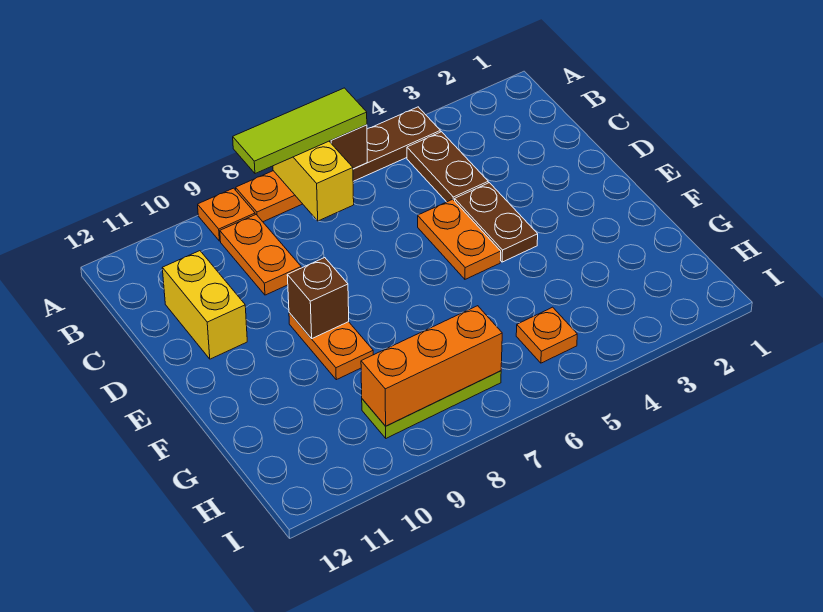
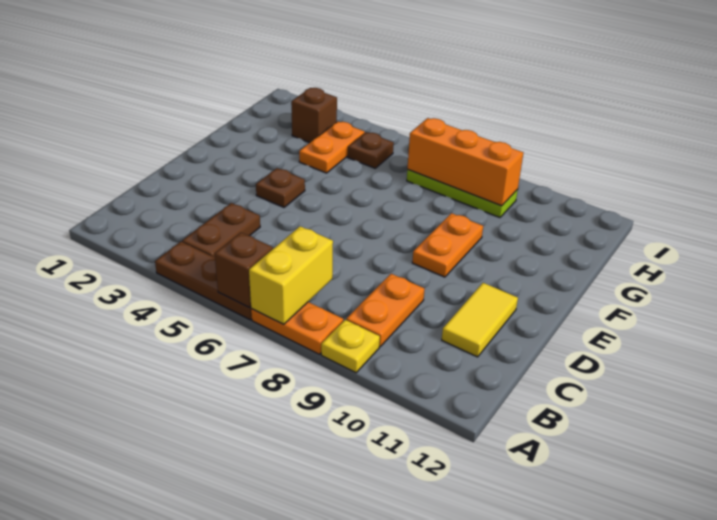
lime tile A6:A8 level 3 -> none
orange plate A9 level 1 -> yellow plate A9 level 1
yellow brick C11:D11 level 1 -> yellow tile C11:D11 level 1
brown plate D4:E4 level 1 -> brown plate E4 level 1
orange plate D5:E5 level 1 -> orange plate G4:H4 level 1
brown brick E9 level 2 -> brown brick H3 level 1
orange plate H5 level 1 -> brown plate H5 level 1

